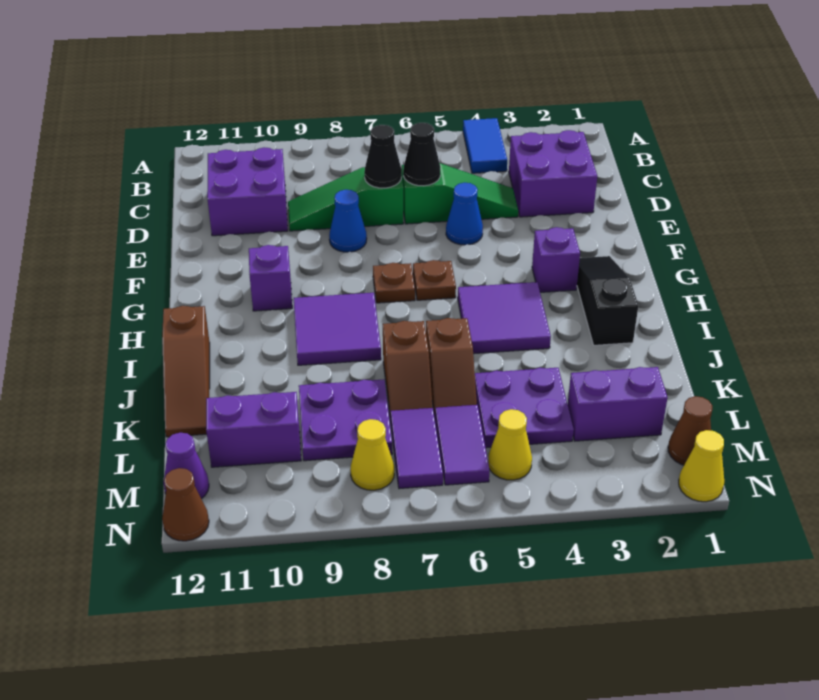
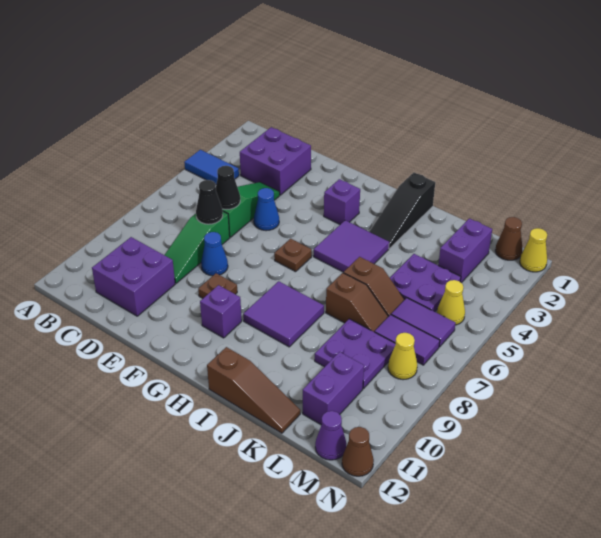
black slope G2:I2 level 1 top I -> black slope I1:I3 level 1 top 1
brown plate G7 level 1 -> brown plate F9 level 1

